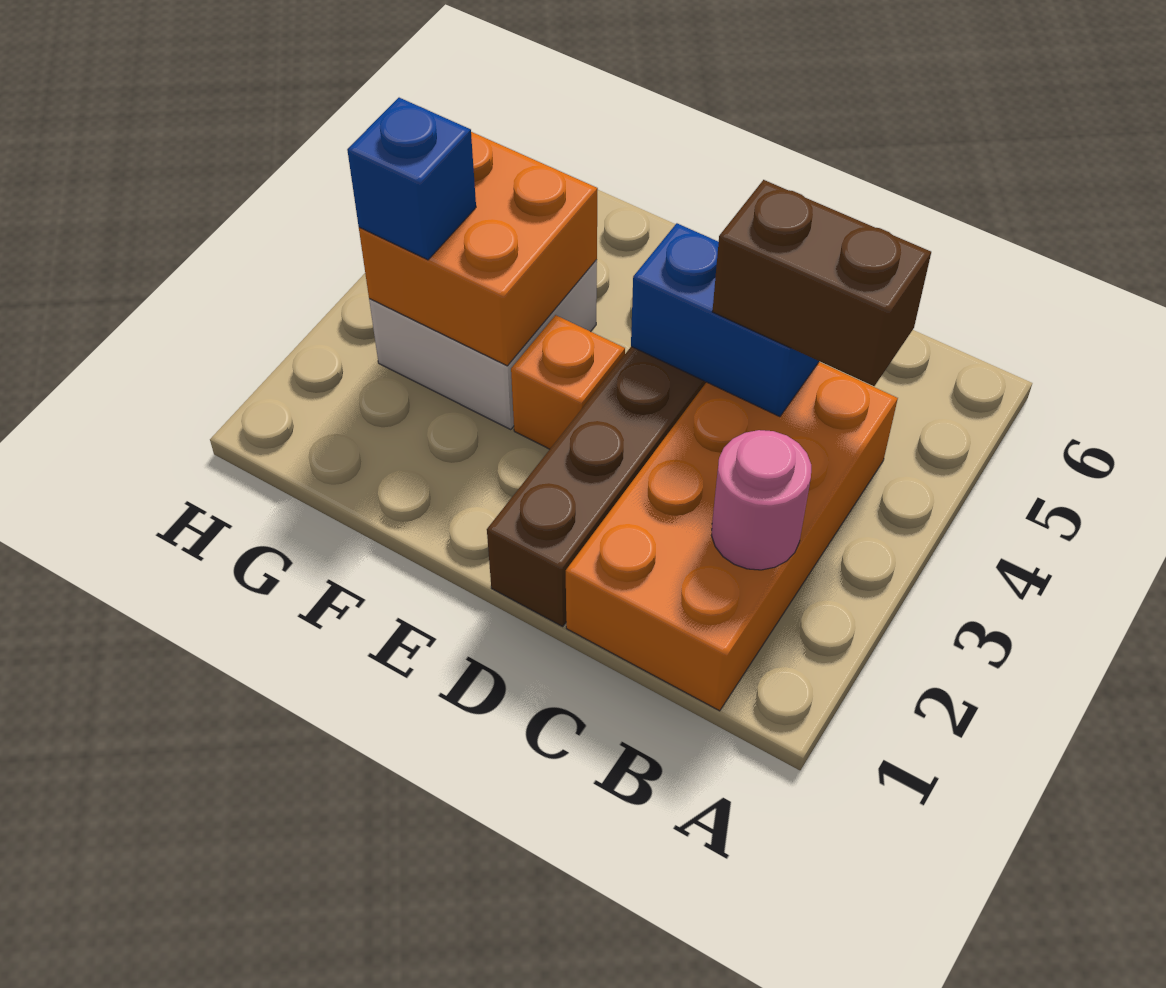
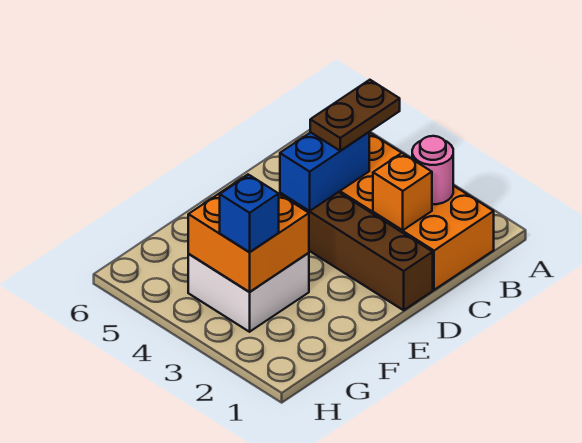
brown brick B4:C4 level 3 -> brown plate B4:C4 level 3
orange brick E3 level 1 -> orange brick C2 level 2

